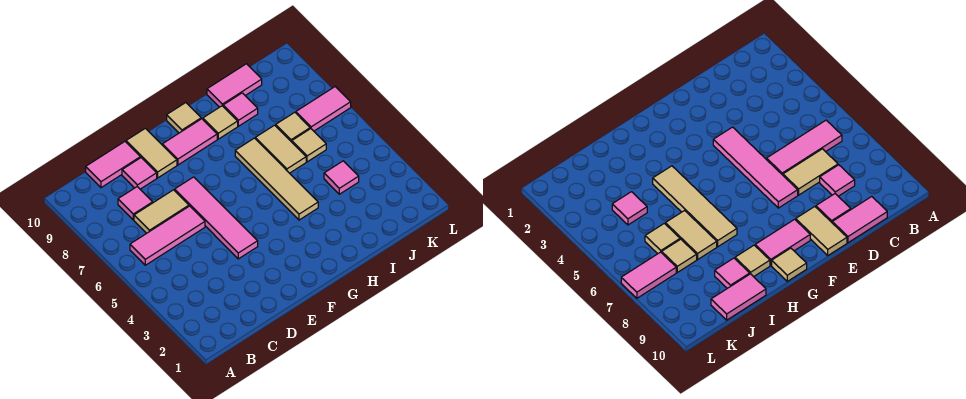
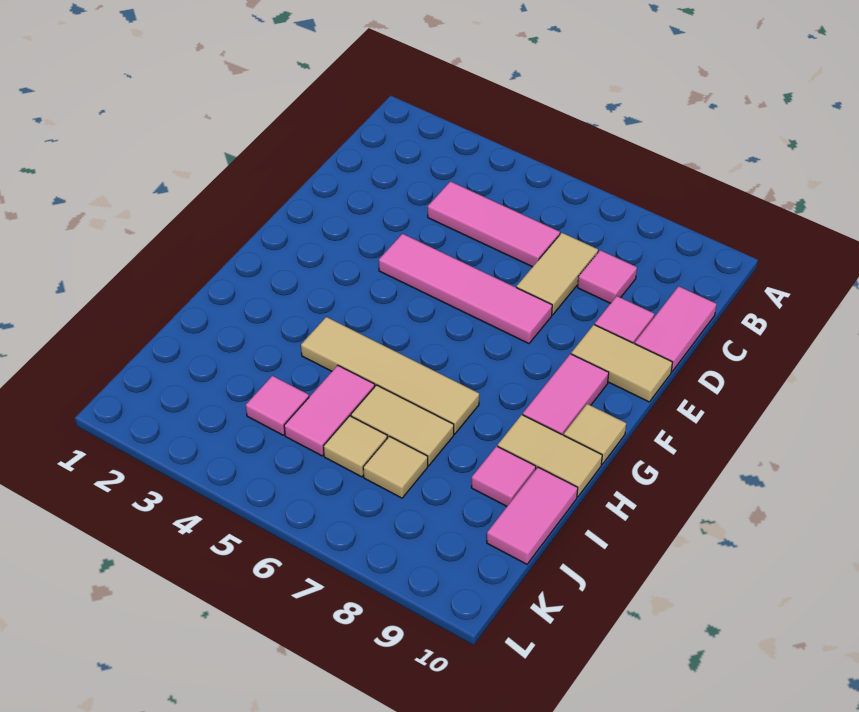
pink tile B6:D6 level 1 -> pink tile C4:C6 level 1
tan tile H9 level 1 -> tan tile H9:H10 level 1
pink tile K7:L7 level 1 -> pink tile I5:J5 level 1

